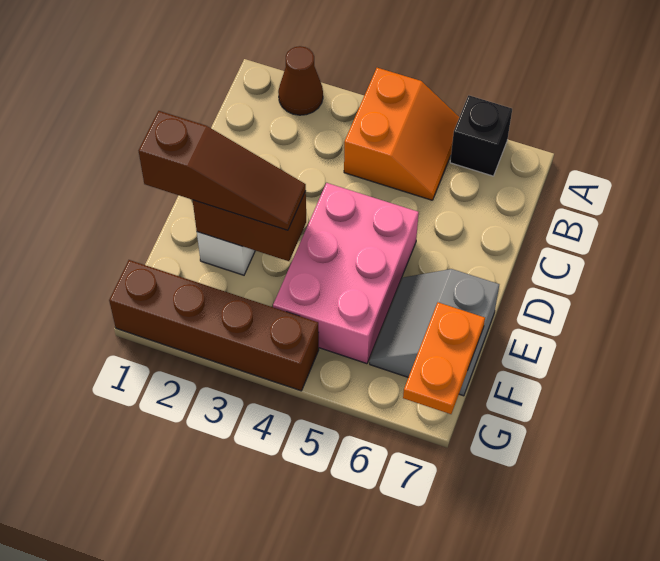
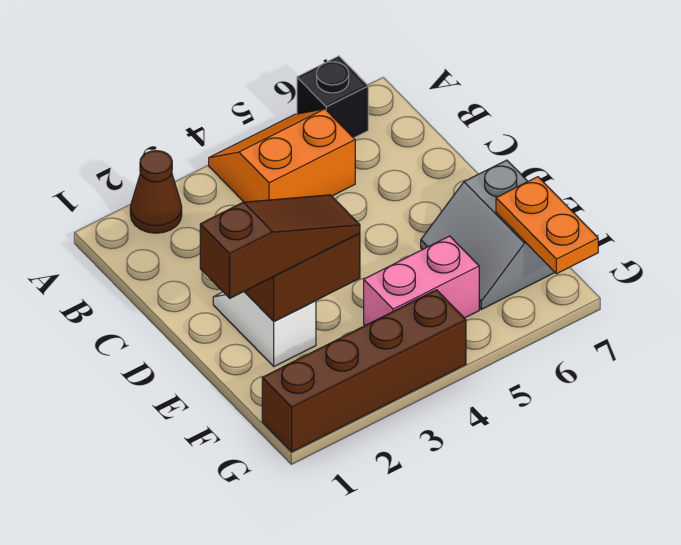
orange slope A4:B5 level 1 top 4 -> orange slope A4:B5 level 1 top B
pink brick D4:F5 level 1 -> pink brick F4:F5 level 1

